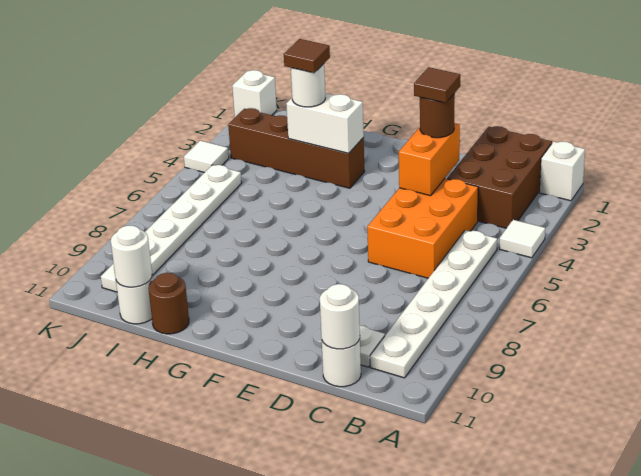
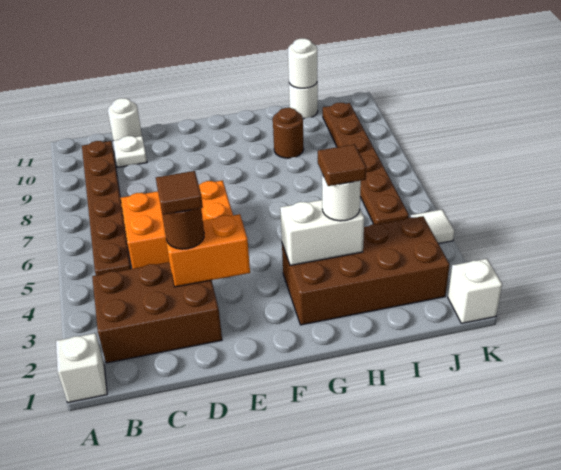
white tile A4 level 1 -> none
brown brick B1:C3 level 1 -> brown brick B2:D3 level 1
white plate B5:B10 level 1 -> brown plate B5:B10 level 1
orange brick C4:D6 level 1 -> orange brick C5:E6 level 1
white round brick C11 level 2 -> none
orange brick D3:D4 level 2 -> orange brick D3:E3 level 2
brown brick G3:J3 level 1 -> brown brick G2:J3 level 1
brown round brick H11 level 1 -> brown round brick H9 level 1
white plate J5:J10 level 1 -> brown plate J5:J10 level 1

